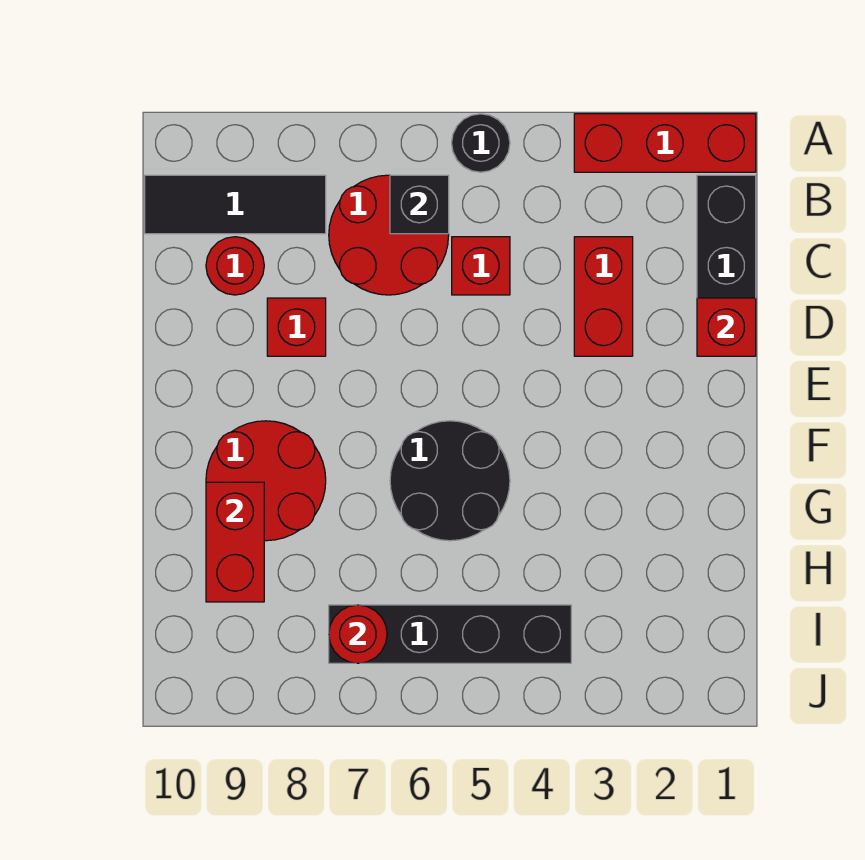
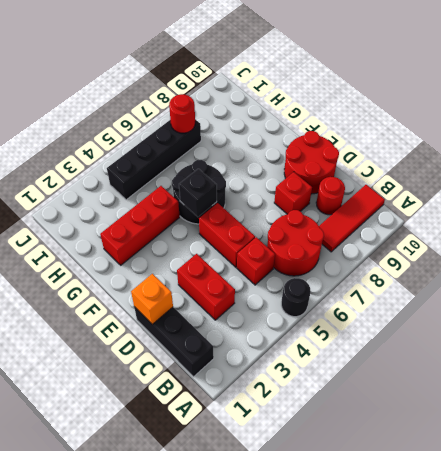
red brick A1:A3 level 1 -> red brick G2:G4 level 1
black brick B6 level 2 -> black brick F5 level 2
black tile B8:B10 level 1 -> red tile B8:B10 level 1
red brick D1 level 2 -> orange brick D1 level 2
red round brick F8:G9 level 1 -> red round brick D9:E10 level 1
red brick G9:H9 level 2 -> red brick D5:E5 level 1

